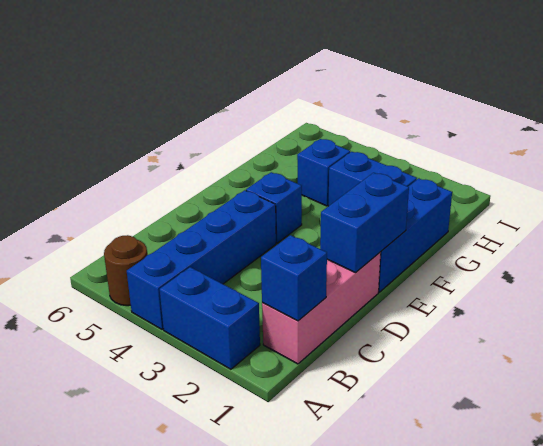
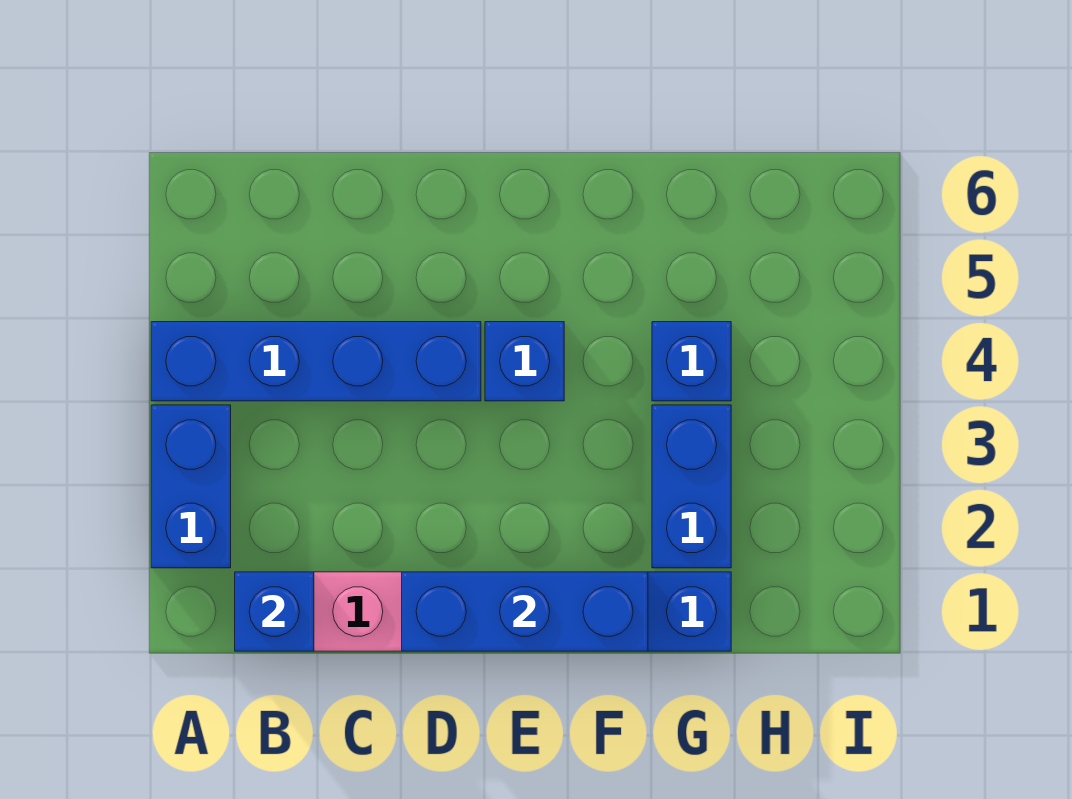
brown round brick A5 level 1 -> none
blue brick D1:E1 level 2 -> blue brick D1:F1 level 2

